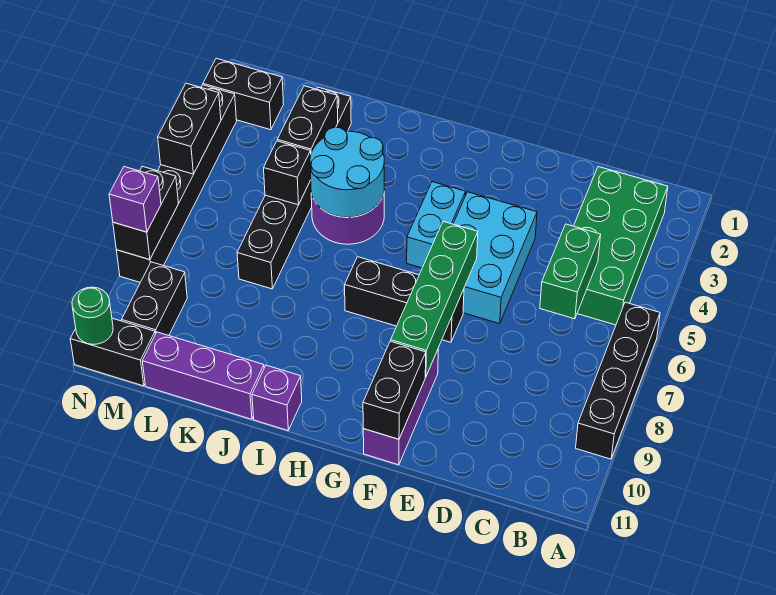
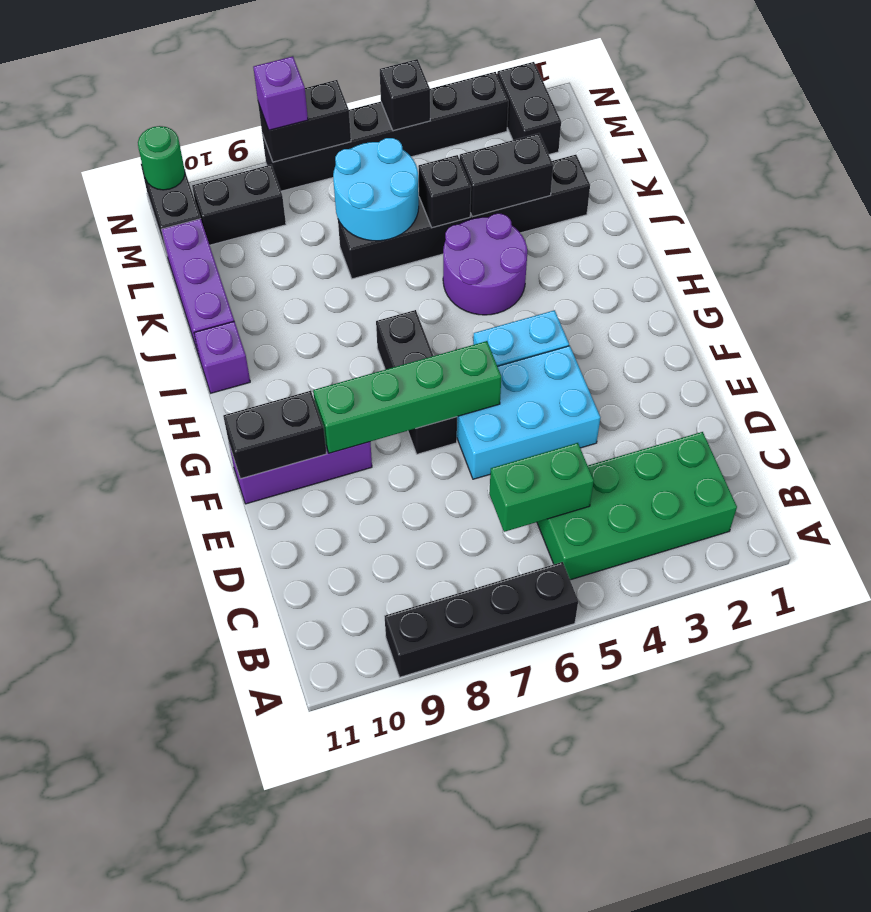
cyan round brick I4:J5 level 2 -> cyan round brick K6:L7 level 2
black brick N4:N5 level 2 -> black brick N5 level 2

